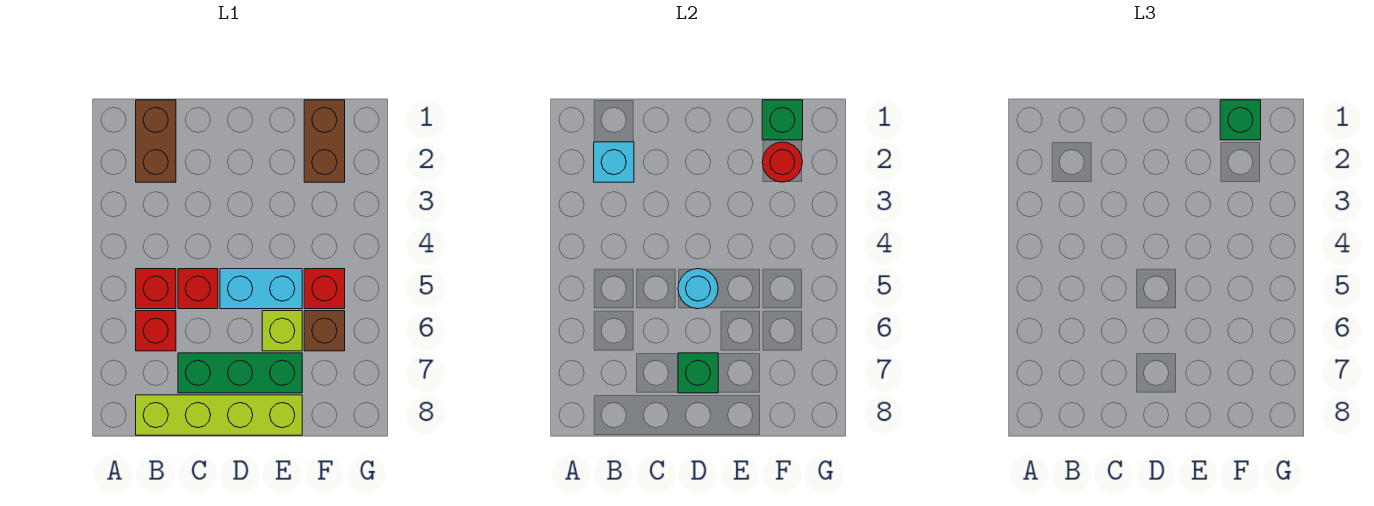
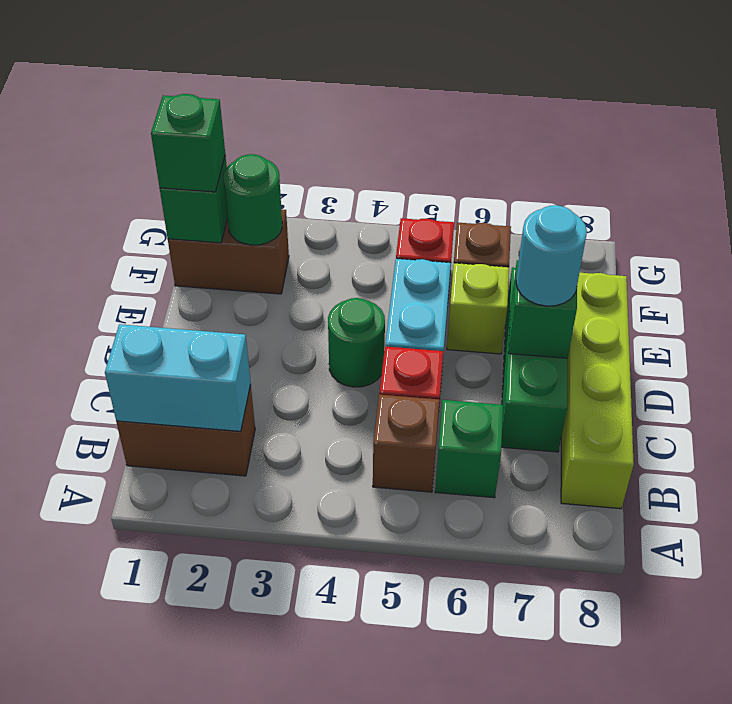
cyan brick B2 level 2 -> cyan brick B1:B2 level 2
red brick B5 level 1 -> brown brick B5 level 1
red brick B6 level 1 -> green brick B6 level 1
none -> green round brick D4 level 1
cyan round brick D5 level 2 -> cyan round brick D7 level 3
red round brick F2 level 2 -> green round brick F2 level 2

